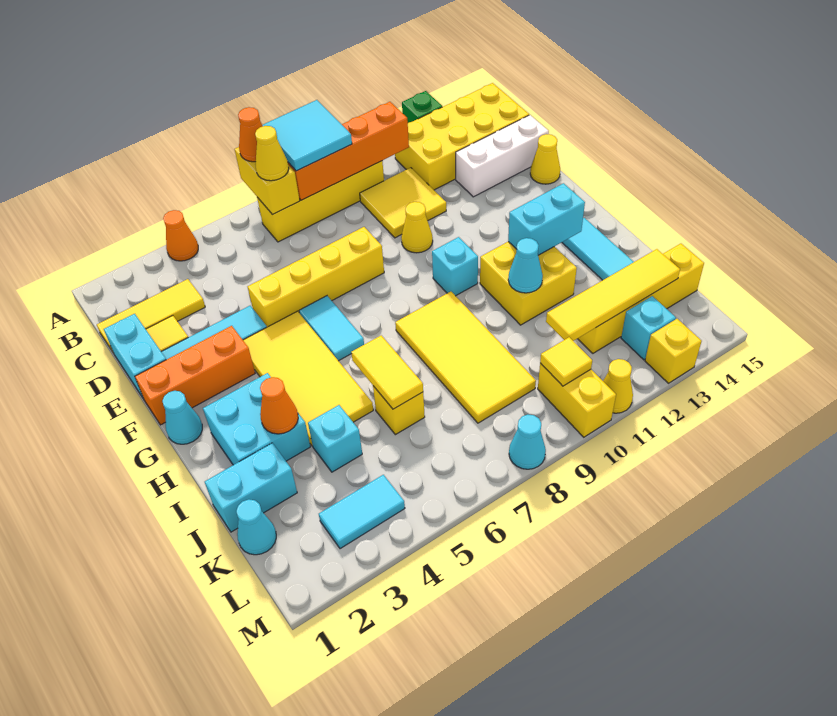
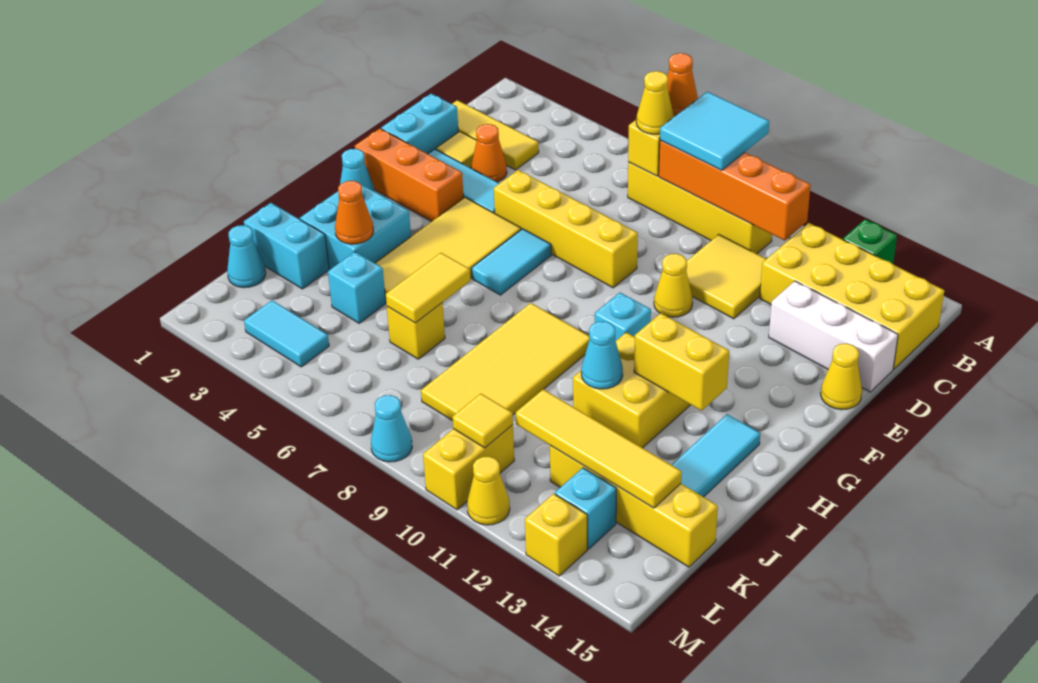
orange cone A4 level 1 -> orange cone D3 level 1
cyan brick H12:H13 level 2 -> yellow brick H12:H13 level 2

